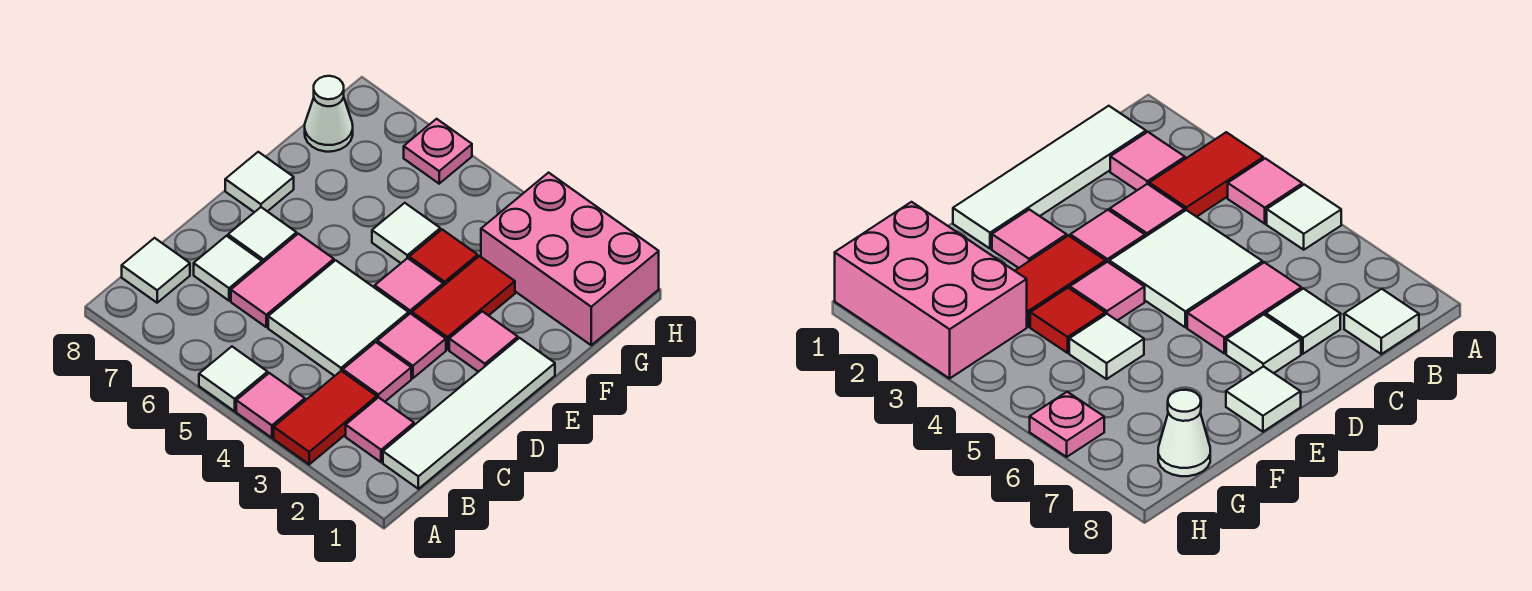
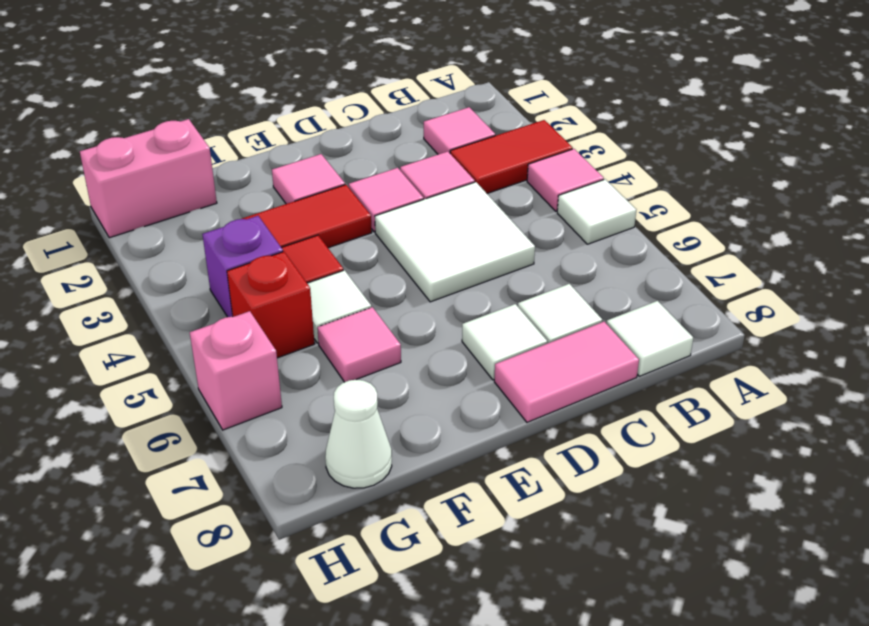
white tile B1:E1 level 1 -> none
pink tile C6:D6 level 1 -> pink tile C8:D8 level 1
pink tile E4 level 1 -> pink tile F6 level 1
white tile E8 level 1 -> none
pink brick G1:H3 level 1 -> pink brick G1:H1 level 1
none -> purple brick G4 level 1
none -> red brick G5 level 1
pink plate H6 level 1 -> pink brick H6 level 1

